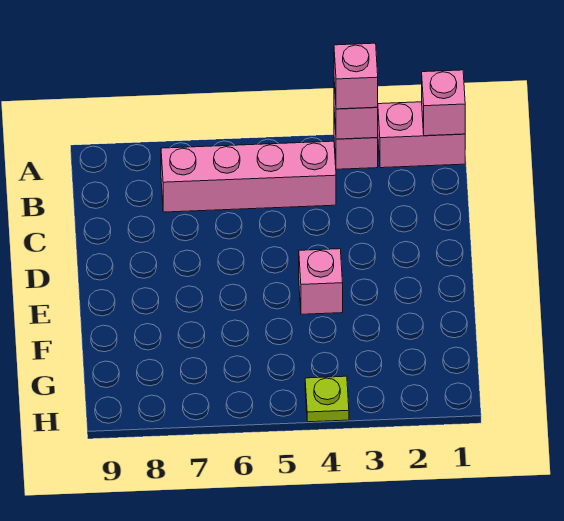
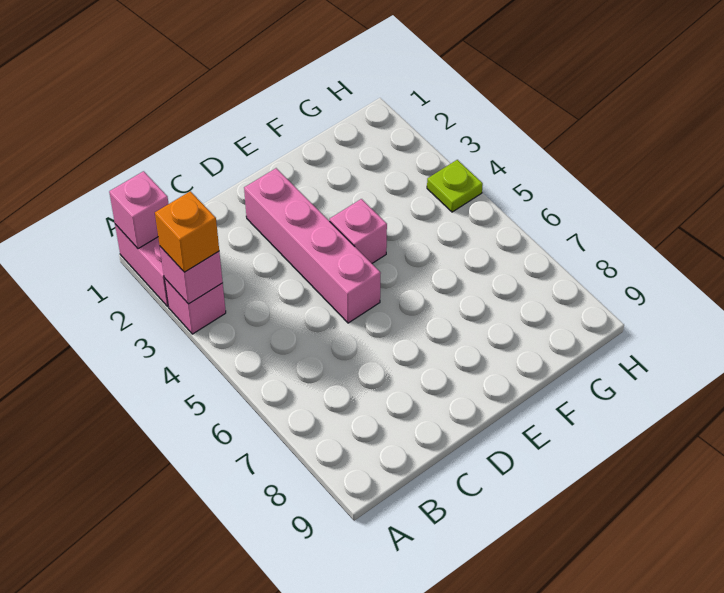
pink brick A3 level 3 -> orange brick A3 level 3
pink brick B4:B7 level 1 -> pink brick D2:D5 level 1

